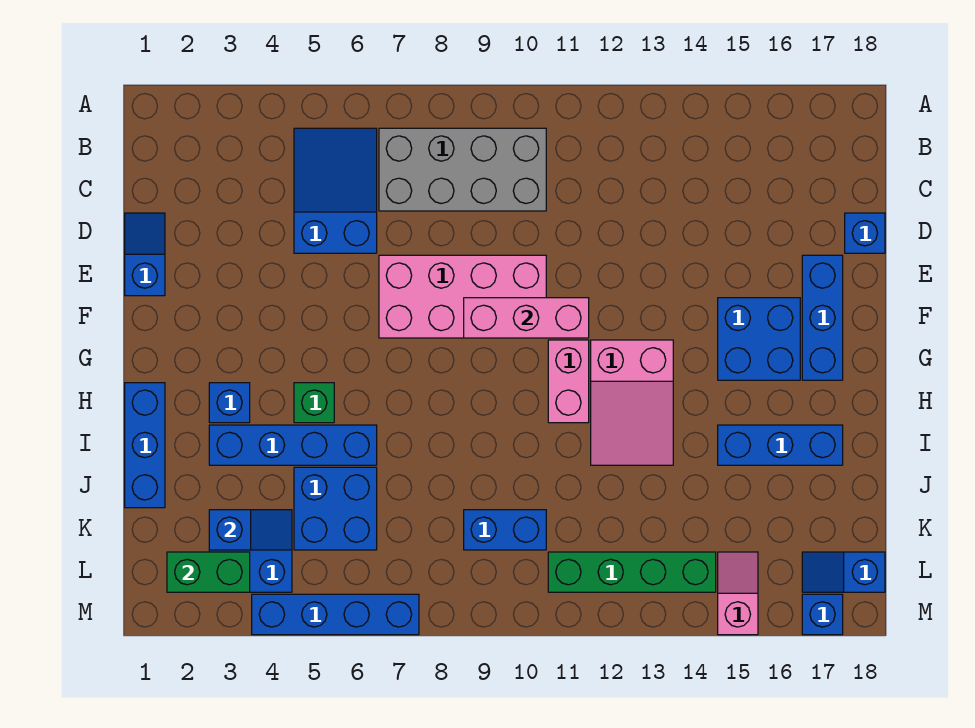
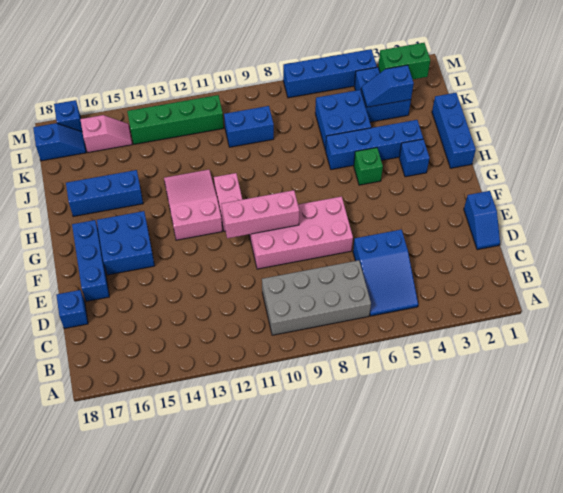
pink slope L15:M15 level 1 top M -> pink slope L15:L16 level 1 top 16

